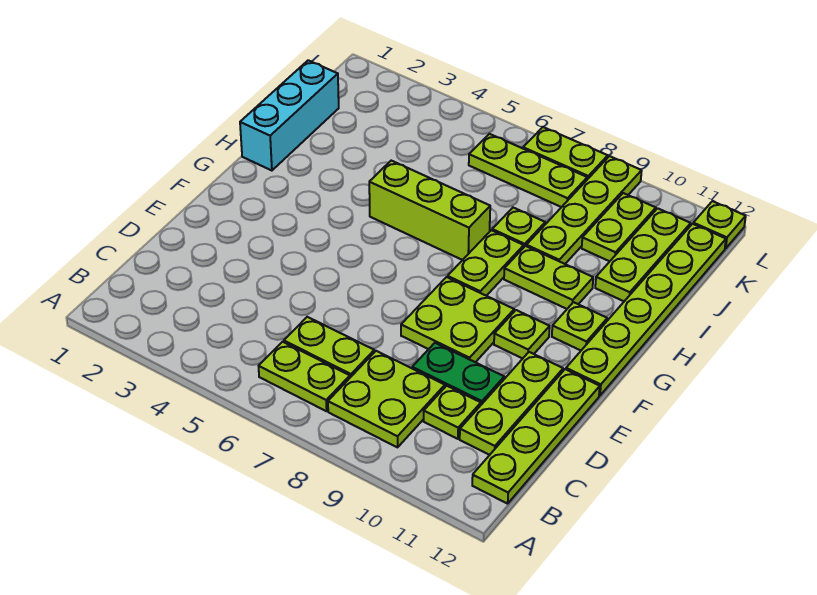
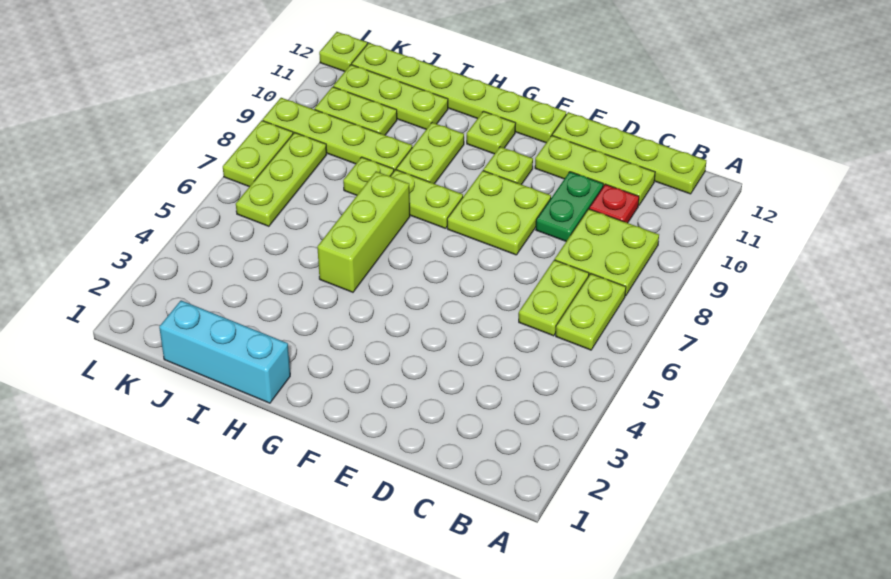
lime plate C10 level 1 -> red plate C10 level 1

